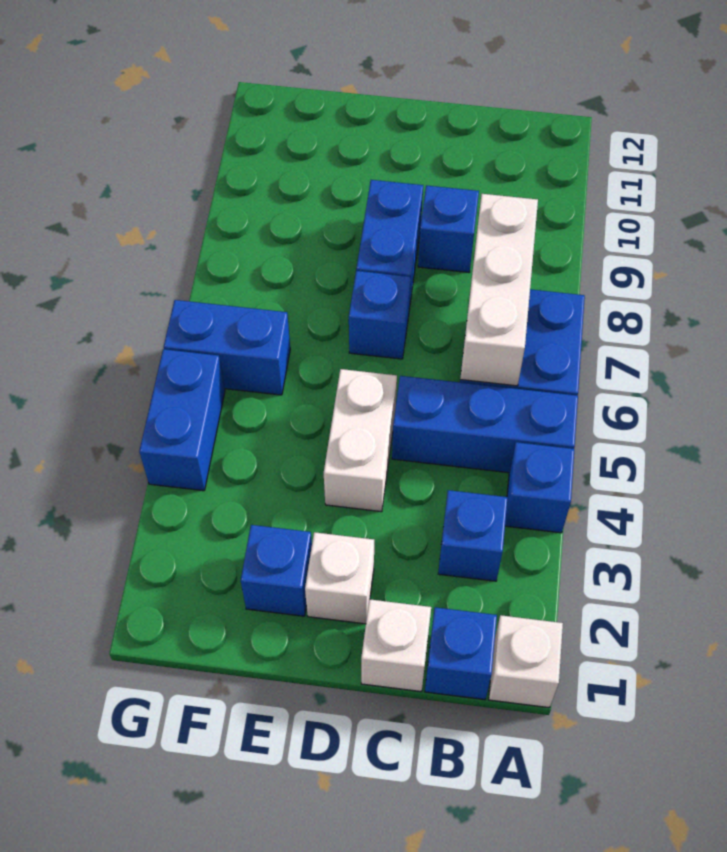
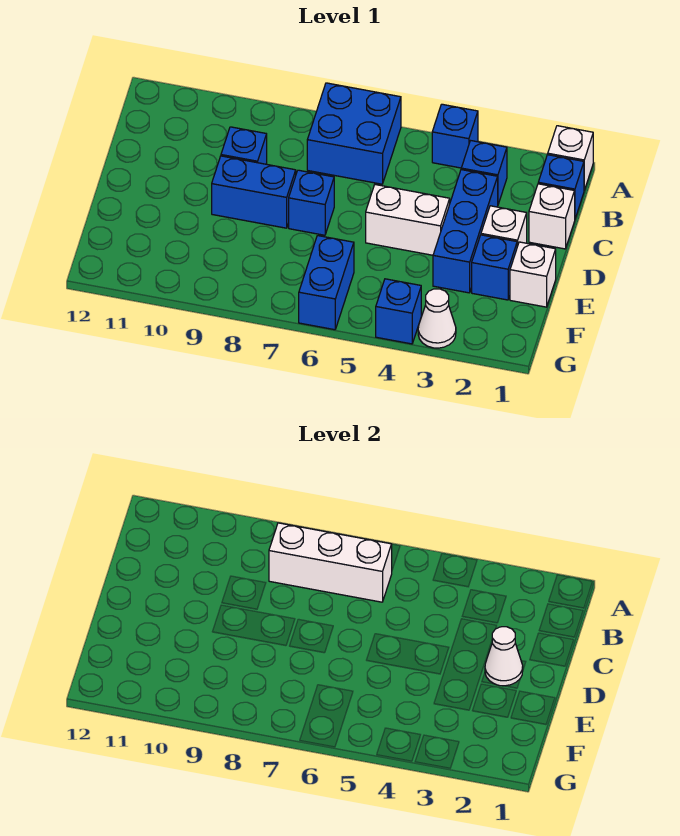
blue brick A5:C5 level 1 -> blue brick C3:E3 level 1
none -> white cone D2 level 2
none -> white brick E1 level 1
none -> white cone G3 level 1
blue brick G4:G5 level 1 -> blue brick G4 level 1

